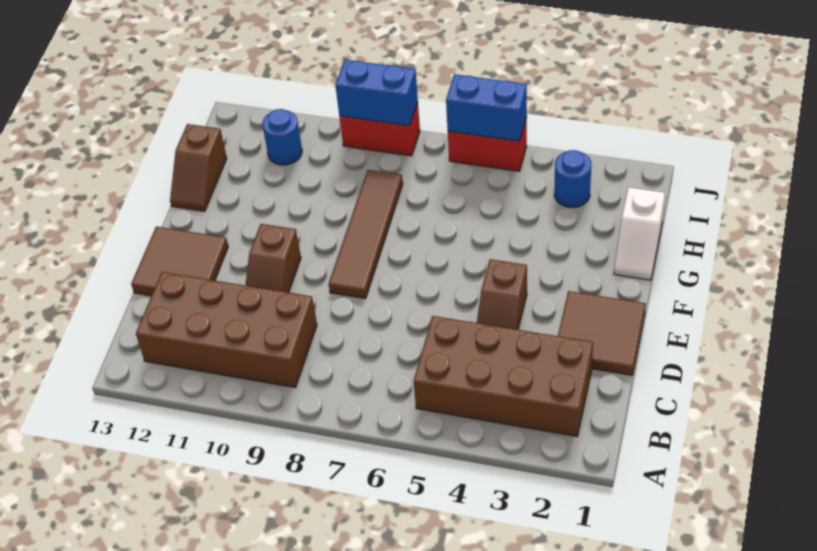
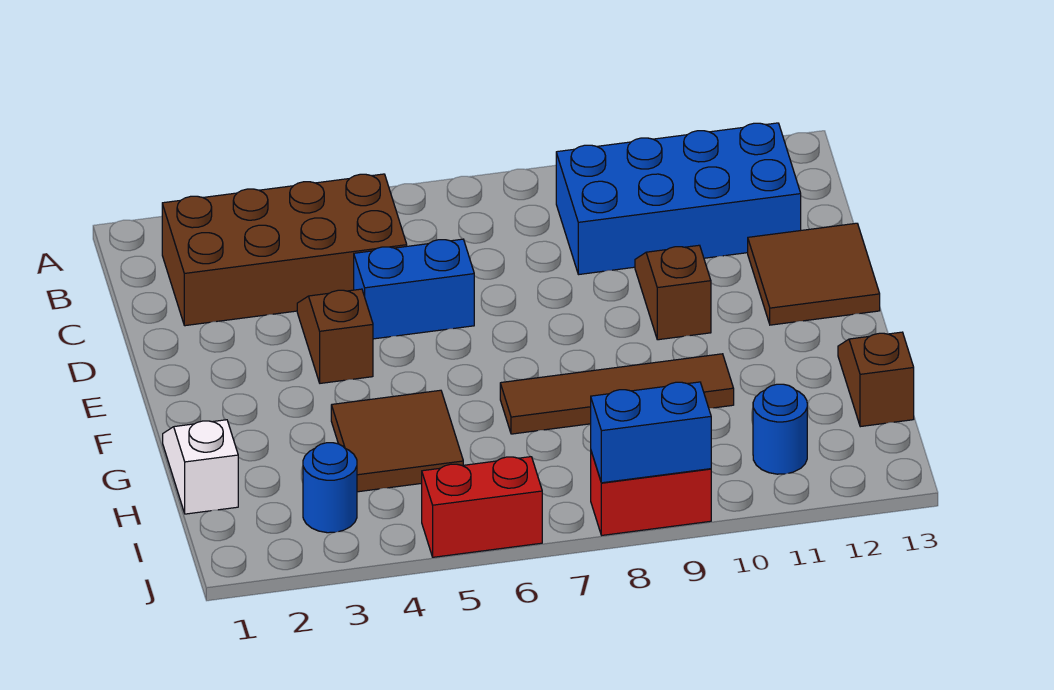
brown brick B9:C12 level 1 -> blue brick B9:C12 level 1
brown tile D1:E2 level 1 -> brown tile G4:H5 level 1
brown tile E8:H8 level 1 -> brown tile G7:G10 level 1
blue brick J5:J6 level 2 -> blue brick D5:D6 level 1

